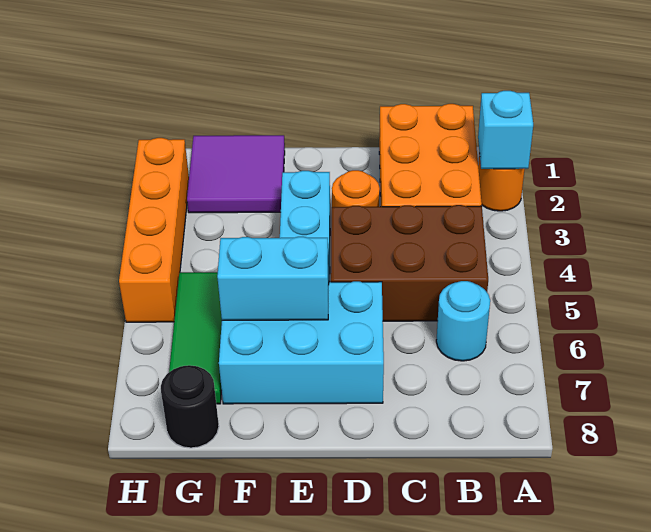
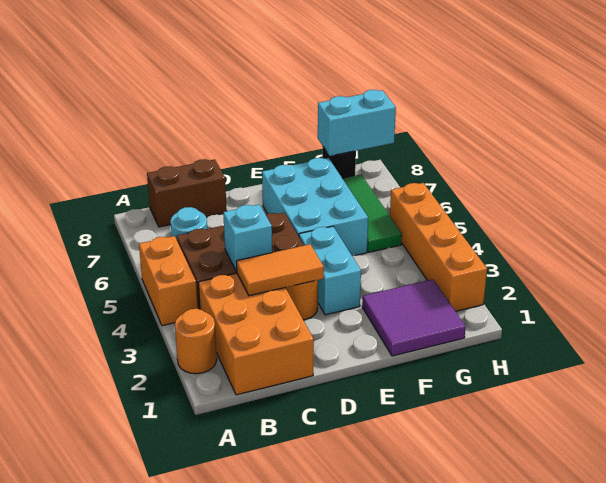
cyan brick A2 level 2 -> cyan brick C4 level 2
none -> orange brick A4:A5 level 1
none -> brown brick B8:C8 level 1
none -> orange tile C3:D3 level 2
cyan brick D6:F7 level 1 -> cyan brick E5:F7 level 1
cyan brick E6:F6 level 2 -> cyan brick G8:H8 level 2

